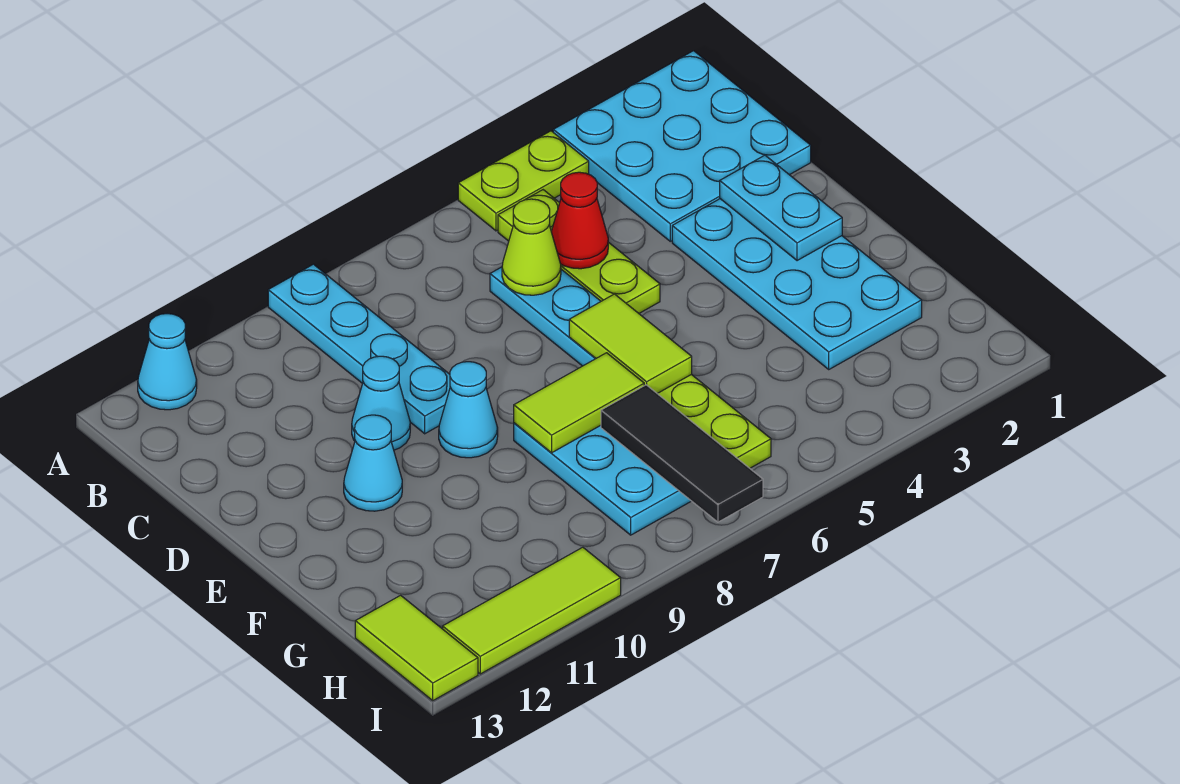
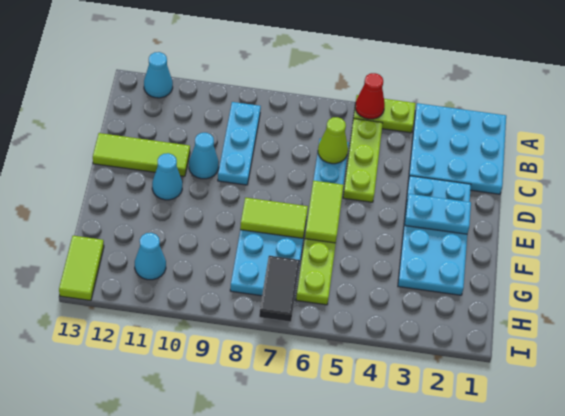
cyan plate A9:D9 level 1 -> cyan plate B9:D9 level 1
red cone C5 level 2 -> red cone A5 level 2
cyan plate D2:E2 level 2 -> cyan plate E2:E3 level 2
cyan cone E9 level 1 -> cyan cone H11 level 1
black tile G7:I7 level 2 -> black tile H7:I7 level 2
lime tile I10:I12 level 1 -> lime tile D11:D13 level 1

